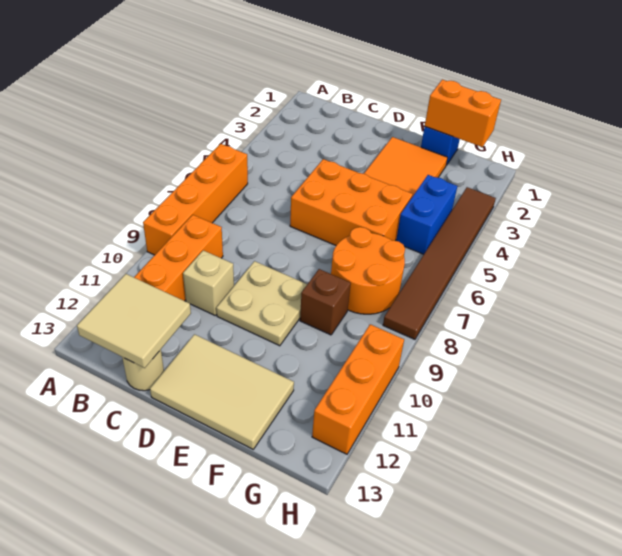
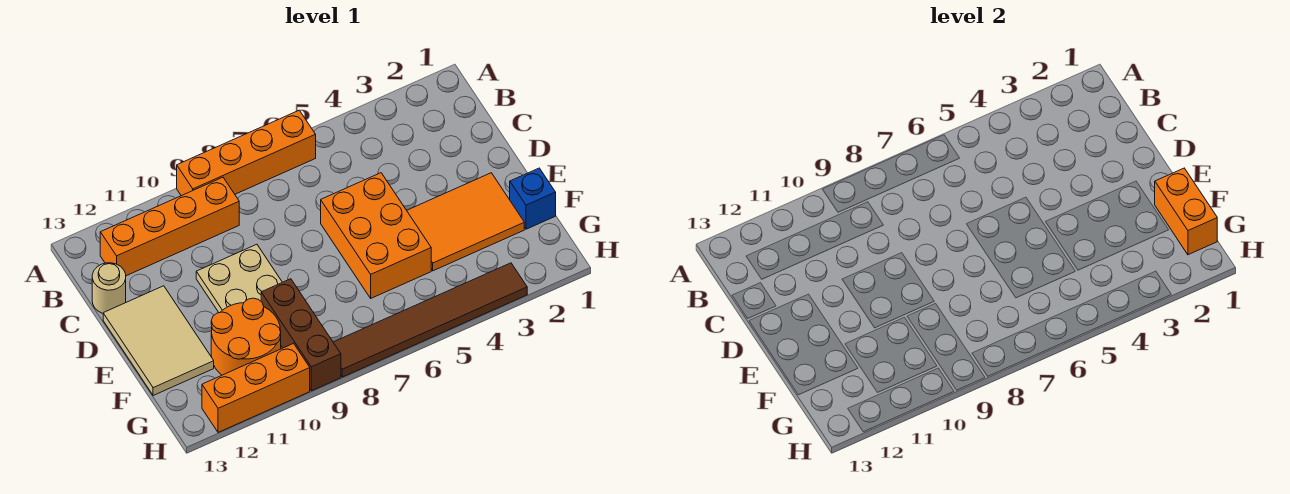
tan tile B12:C13 level 2 -> none
tan brick C10 level 1 -> none
orange round brick F7:G8 level 1 -> orange round brick F10:G11 level 1
brown brick F9 level 1 -> brown brick F9:H9 level 1
blue brick G4:G5 level 1 -> none

